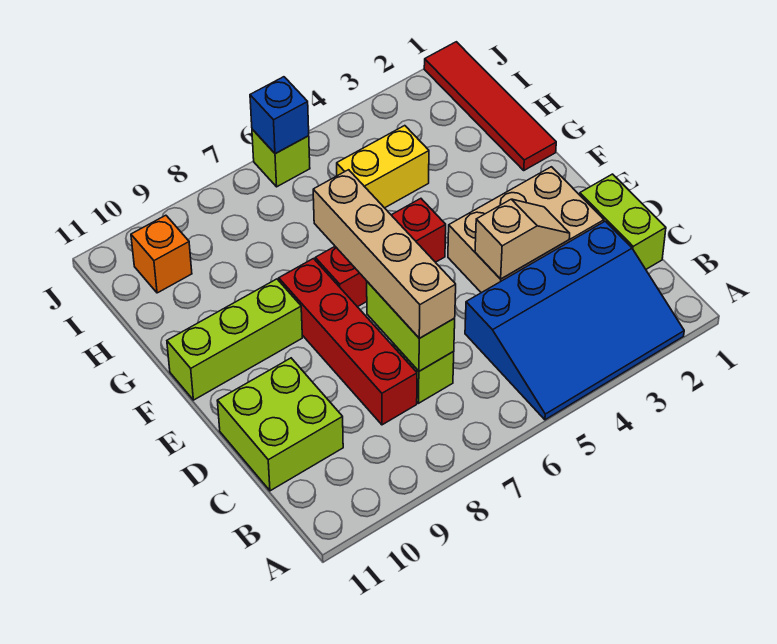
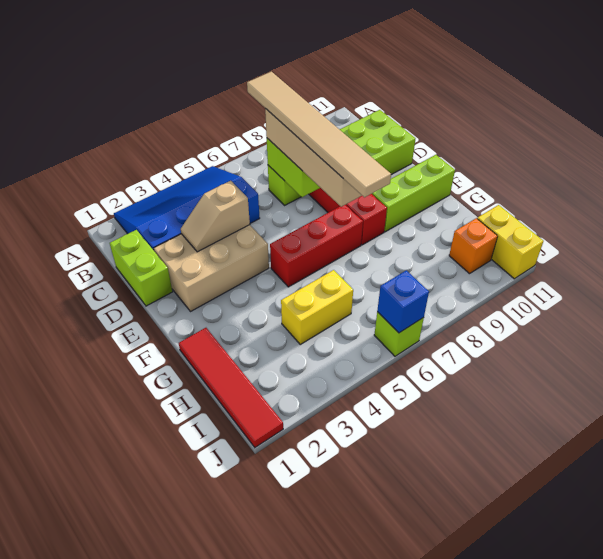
none -> tan tile B7:G7 level 4
none -> yellow brick I11:J11 level 1

